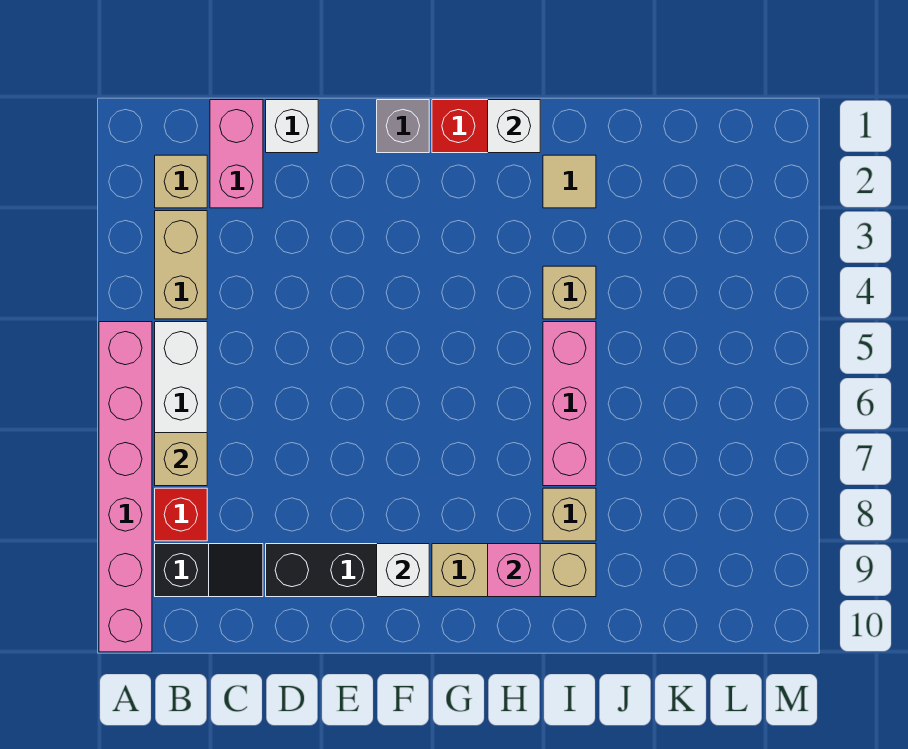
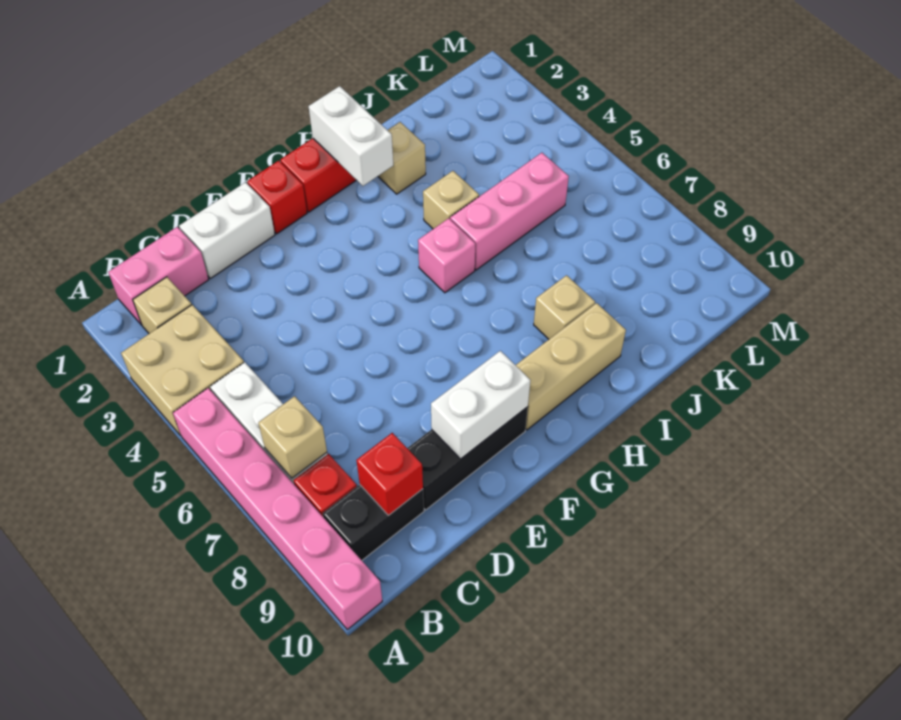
tan brick B3:B4 level 1 -> tan brick A3:B4 level 1
black slope B9:C9 level 1 top B -> black brick B9:C9 level 1
pink brick C1:C2 level 1 -> pink brick B1:C1 level 1
none -> red brick C9 level 2
white brick D1 level 1 -> white brick D1:E1 level 1
grey brick F1 level 1 -> red brick F1 level 1
white brick F9 level 2 -> white brick E9:F9 level 2
white brick H1 level 2 -> white brick H1:H2 level 2
pink brick H9 level 2 -> pink brick H5 level 1
tan tile I2 level 1 -> tan brick I2 level 1
pink brick I5:I7 level 1 -> pink brick I5:K5 level 1

